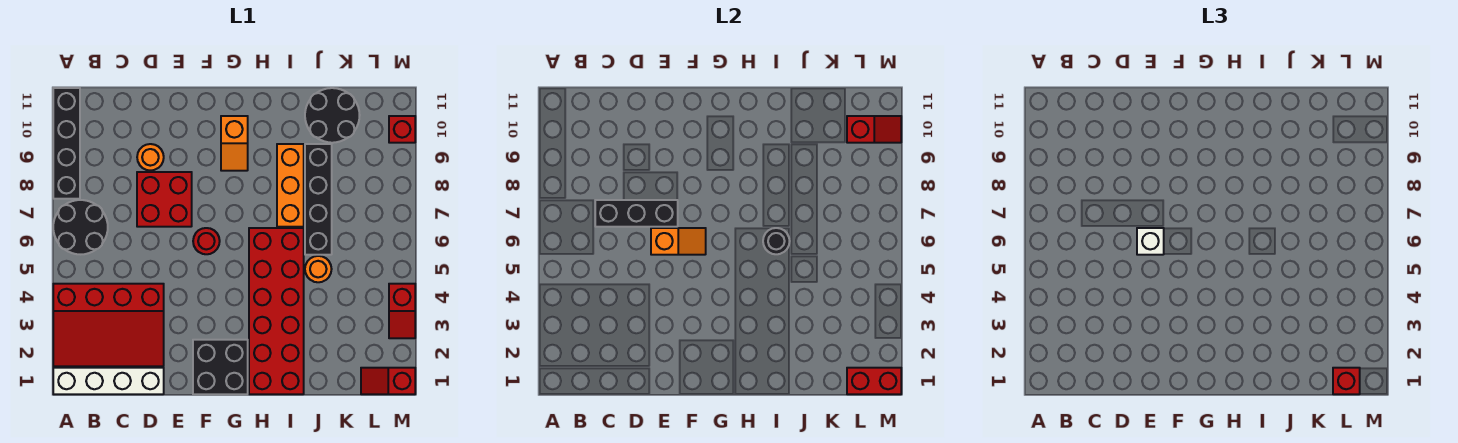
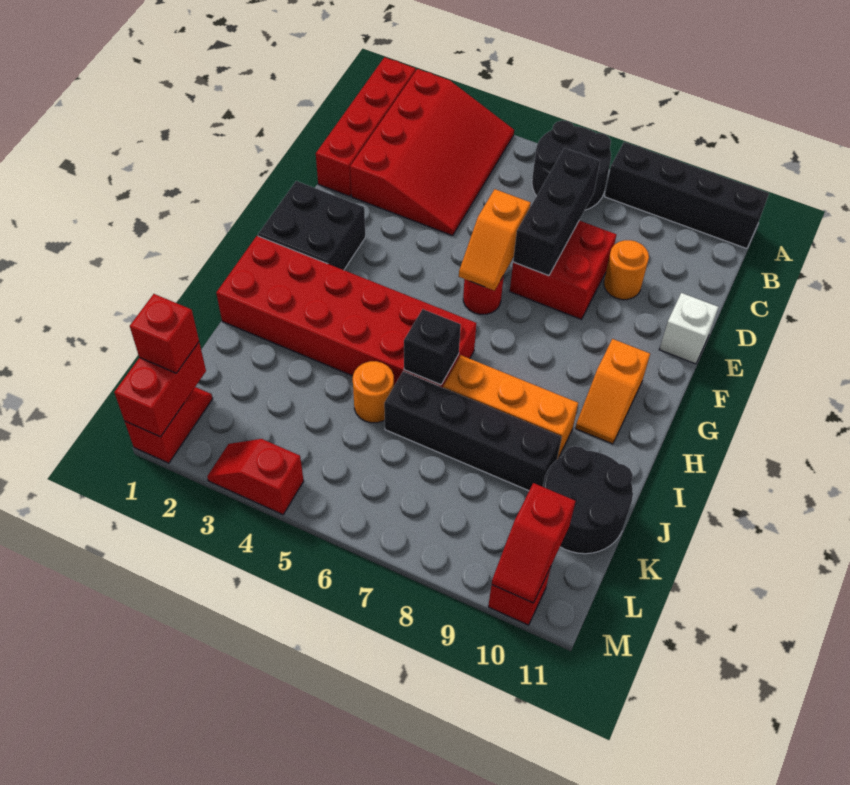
white brick A1:D1 level 1 -> red brick A1:D1 level 1
red slope A2:D4 level 1 top 4 -> red slope A2:D4 level 1 top 2
white brick E6 level 3 -> white brick E11 level 1
orange slope G9:G10 level 1 top 10 -> orange slope G10:H10 level 1 top G
black round brick I6 level 2 -> black brick I6 level 2

